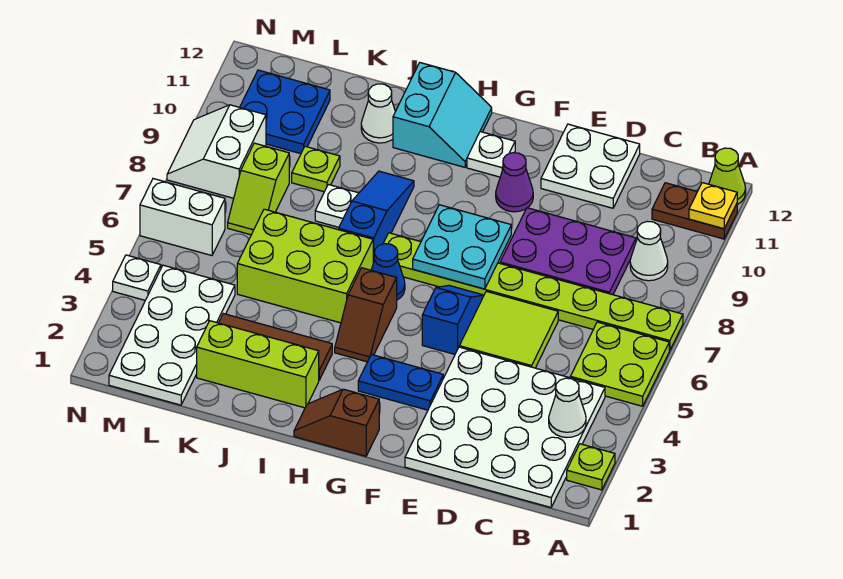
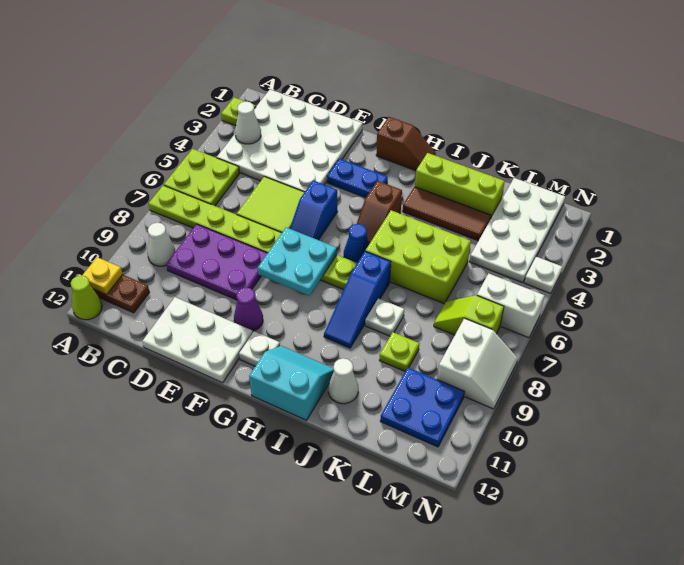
white plate D11:E12 level 1 -> white plate D11:F12 level 1
brown slope H4:H5 level 1 top 5 -> brown slope H4:H5 level 1 top 4
cyan slope H11:I12 level 1 top I -> cyan slope H11:I12 level 1 top 12
lime slope L7:L8 level 1 top 8 -> lime slope L7:M7 level 1 top M

